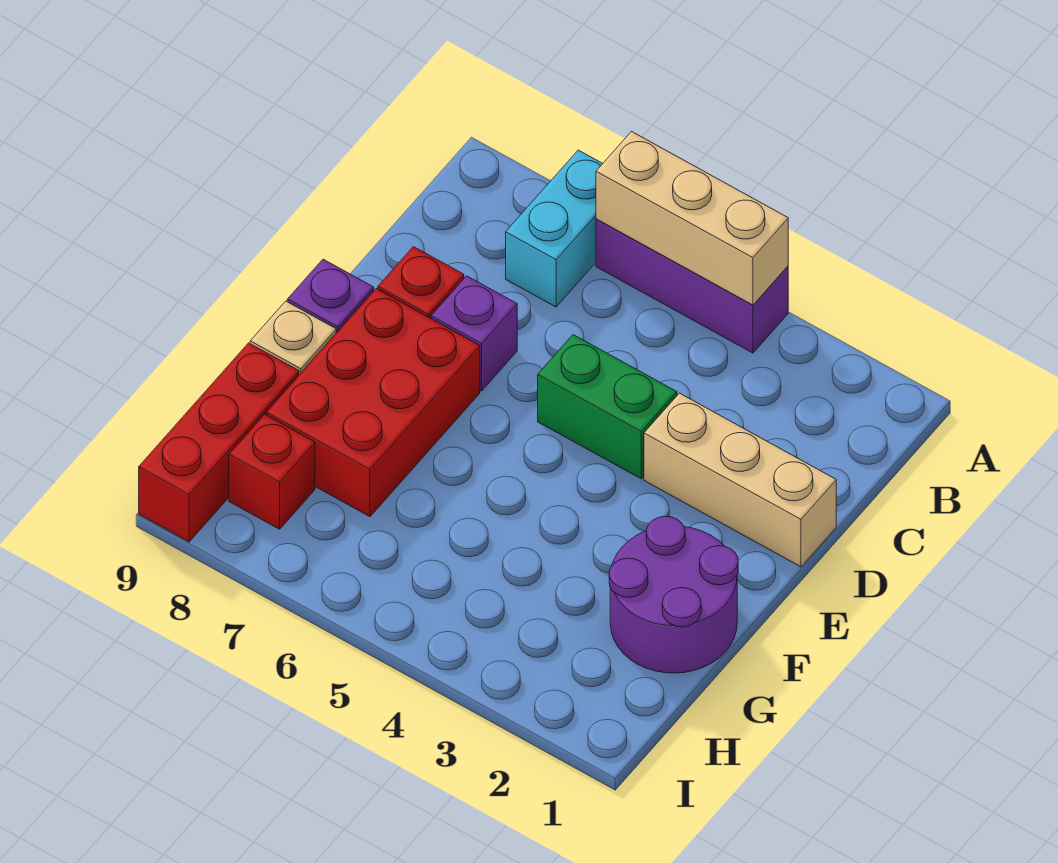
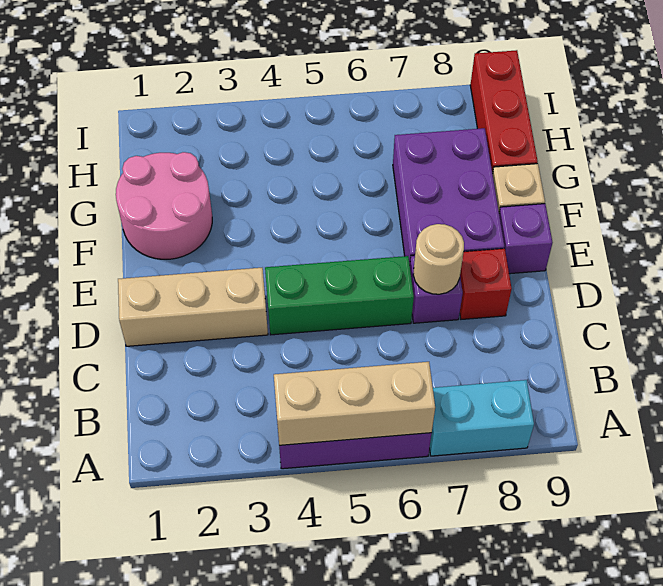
cyan brick A7:B7 level 1 -> cyan brick A7:A8 level 1
green brick D4:D5 level 1 -> green brick D4:D6 level 1
none -> tan round brick D7 level 2
red brick E7:G8 level 1 -> purple brick E7:G8 level 1
purple round brick F1:G2 level 1 -> pink round brick F1:G2 level 1
red brick H8 level 1 -> none

